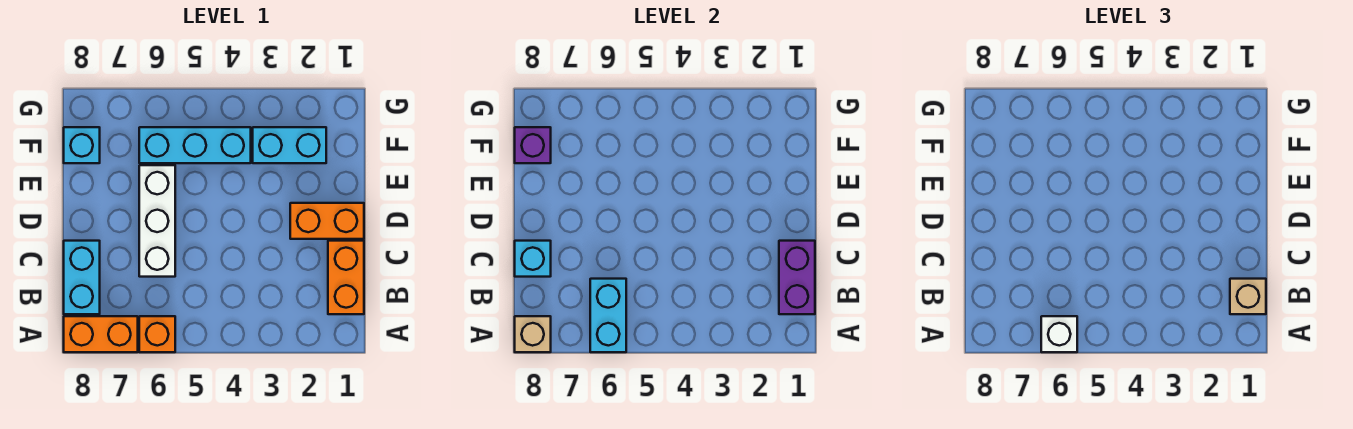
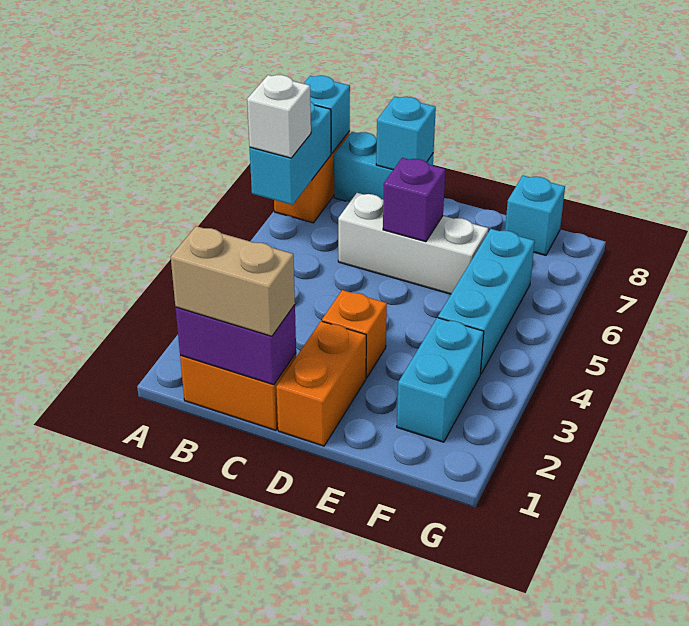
orange brick A6 level 1 -> orange brick D3 level 1
cyan brick A6:B6 level 2 -> cyan brick A6:A7 level 2
tan brick A8 level 2 -> cyan brick A8 level 2
tan brick B1 level 3 -> tan brick B1:C1 level 3
purple brick F8 level 2 -> purple brick D6 level 2

